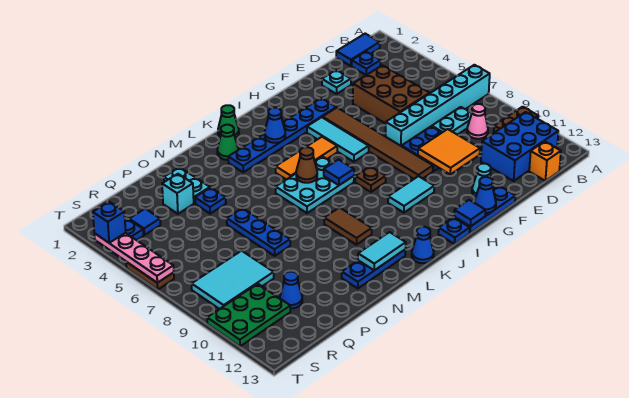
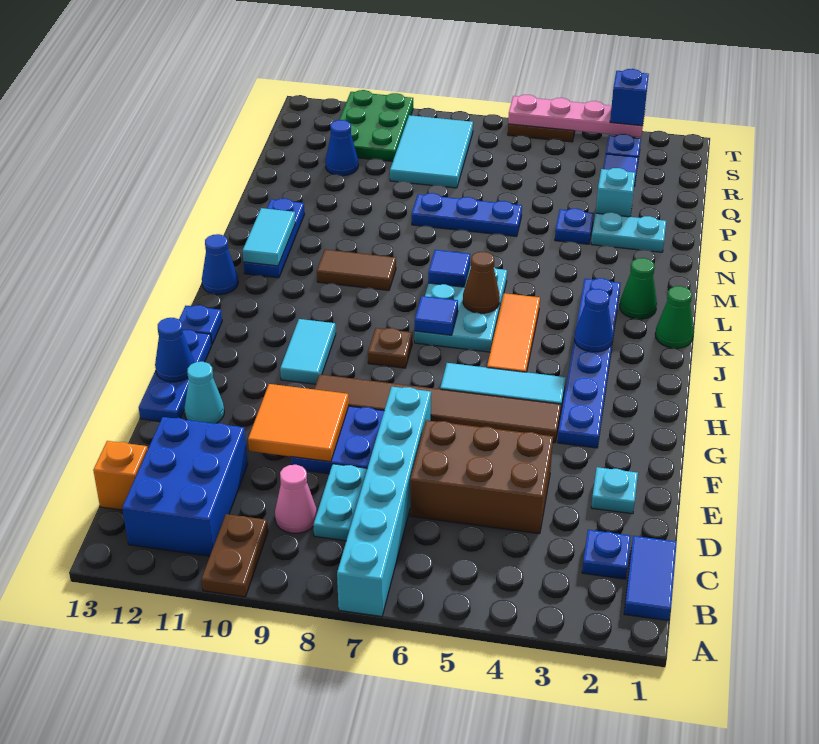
blue tile H13 level 2 -> blue tile L7 level 2

